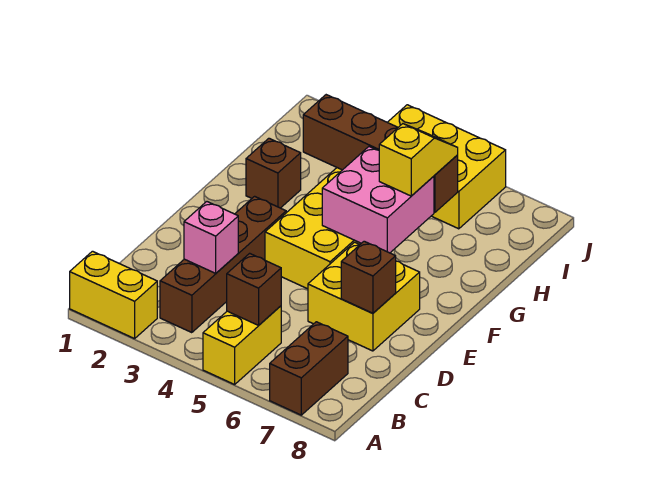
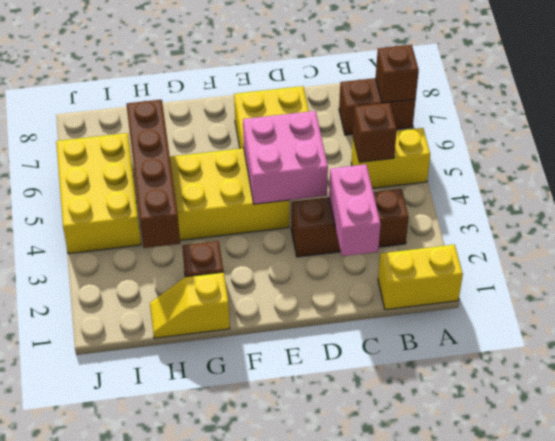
yellow brick A1:A2 level 1 -> yellow brick A1:B1 level 1
brown brick B3:E3 level 1 -> brown brick B3:D3 level 1
pink brick C3 level 2 -> pink brick C2:C3 level 2
brown brick D7 level 2 -> brown brick A7 level 2
pink brick F5:G6 level 2 -> pink brick D4:E5 level 2
yellow slope G6:H6 level 3 top G -> yellow slope G1:H1 level 1 top G

